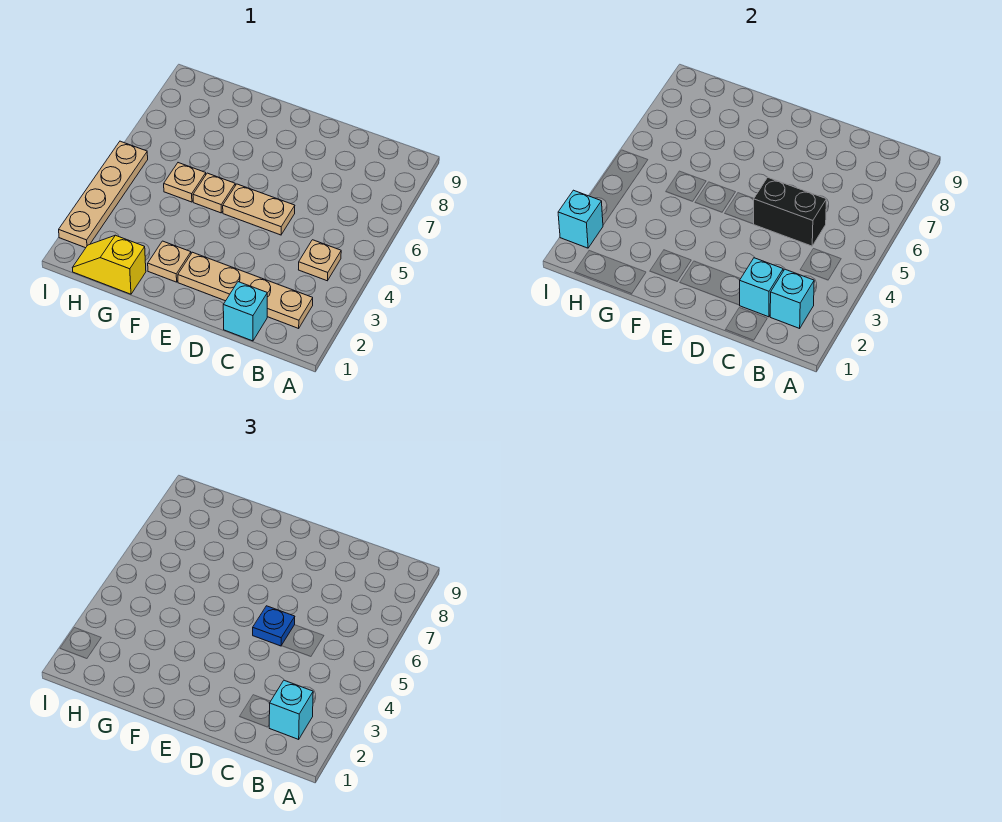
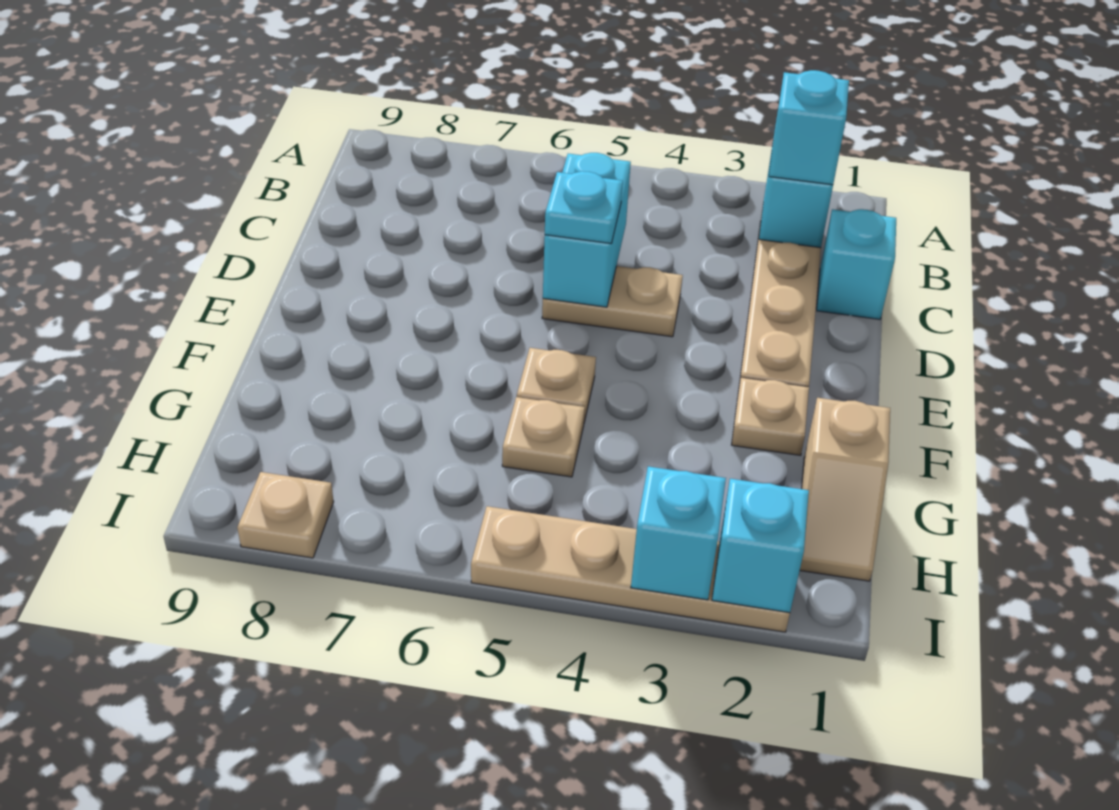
tan plate B4 level 1 -> tan plate I8 level 1
cyan brick C2 level 2 -> cyan brick I3 level 2
black brick C5:D5 level 2 -> cyan brick C5:D5 level 2
tan plate D5:E5 level 1 -> tan plate D4:D5 level 1
blue plate D5 level 3 -> cyan plate D5 level 3
yellow slope G1:H1 level 1 top G -> tan slope G1:H1 level 1 top G

